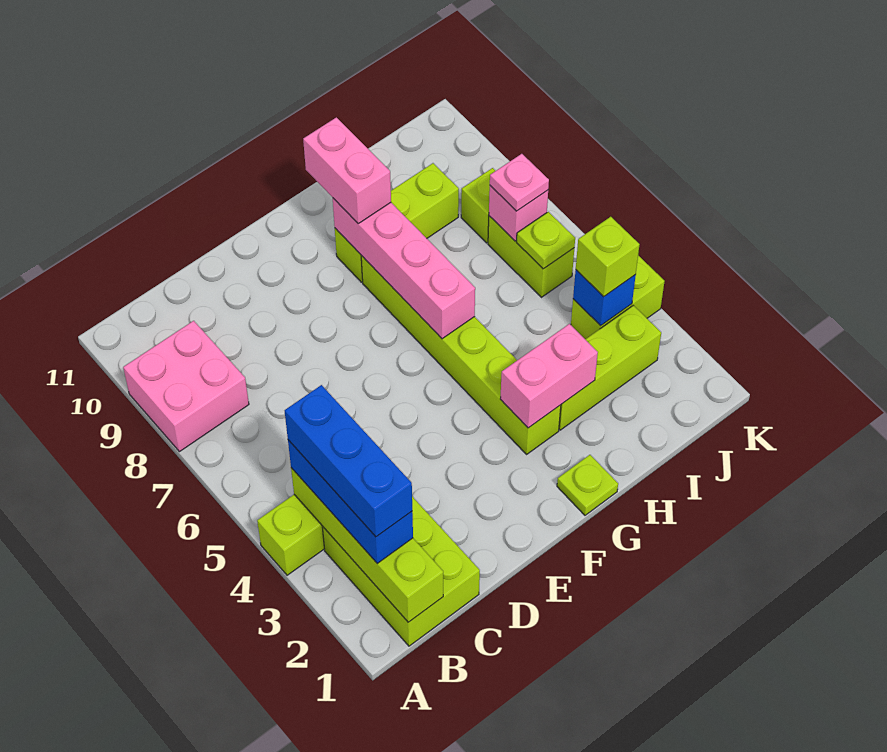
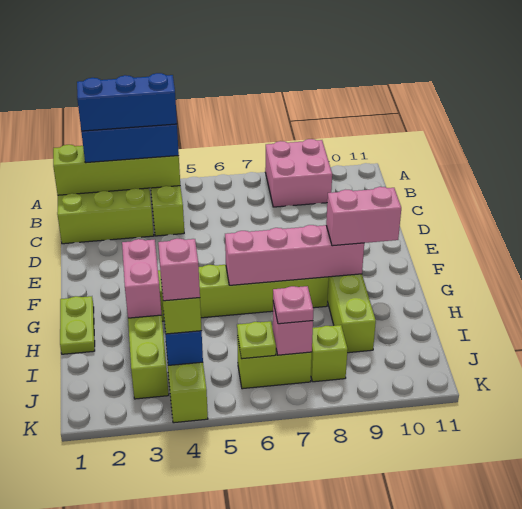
lime plate G1 level 1 -> lime plate G1:H1 level 1
none -> pink brick J4 level 4

